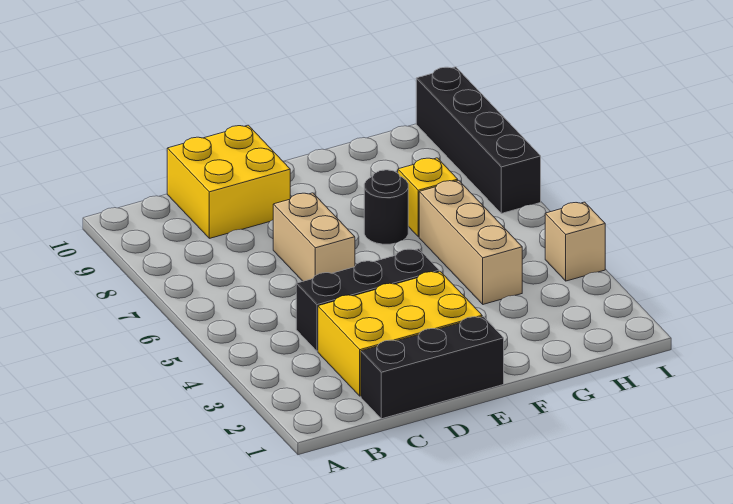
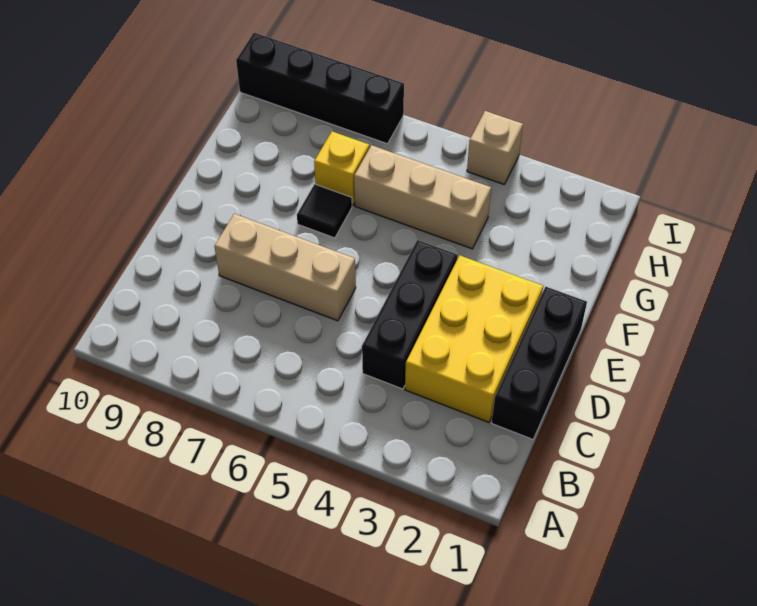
yellow brick C9:D10 level 1 -> none
tan brick D6:D7 level 1 -> tan brick D6:D8 level 1
black round brick F7 level 1 -> black tile F7 level 1

